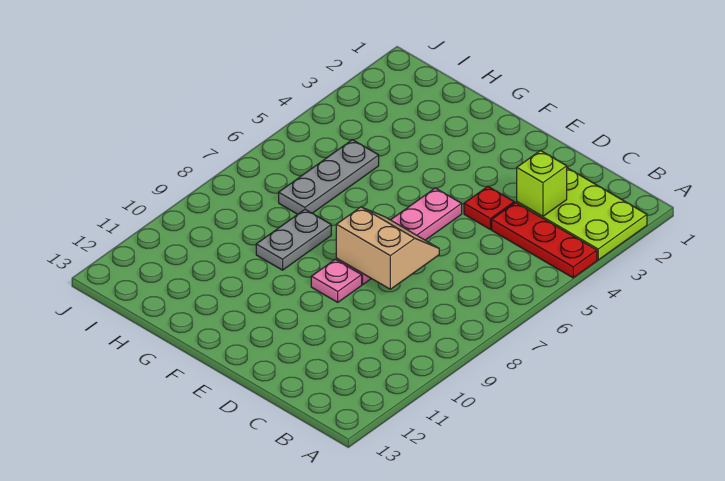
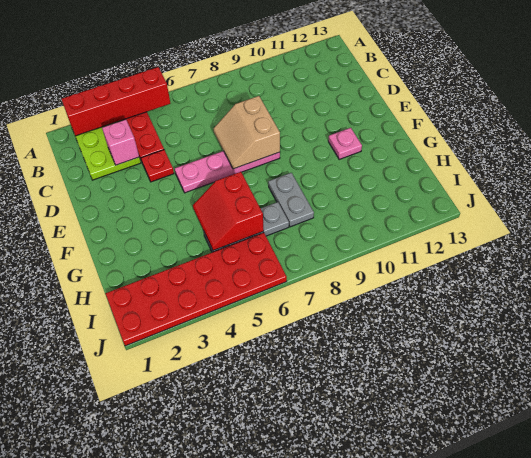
none -> red brick A2:A5 level 2
lime brick C3 level 2 -> pink brick C3 level 2
pink plate E9 level 1 -> pink plate F11 level 1
none -> red slope G5:H6 level 2 top 6
grey plate G8:G9 level 1 -> grey plate G8:H8 level 1
none -> red plate I1:J6 level 1

